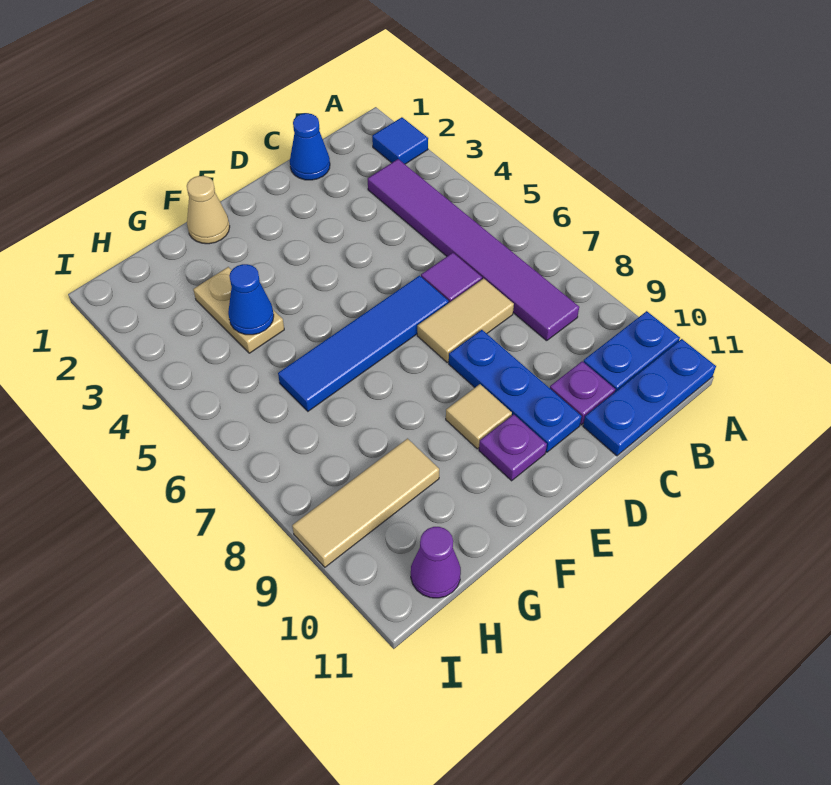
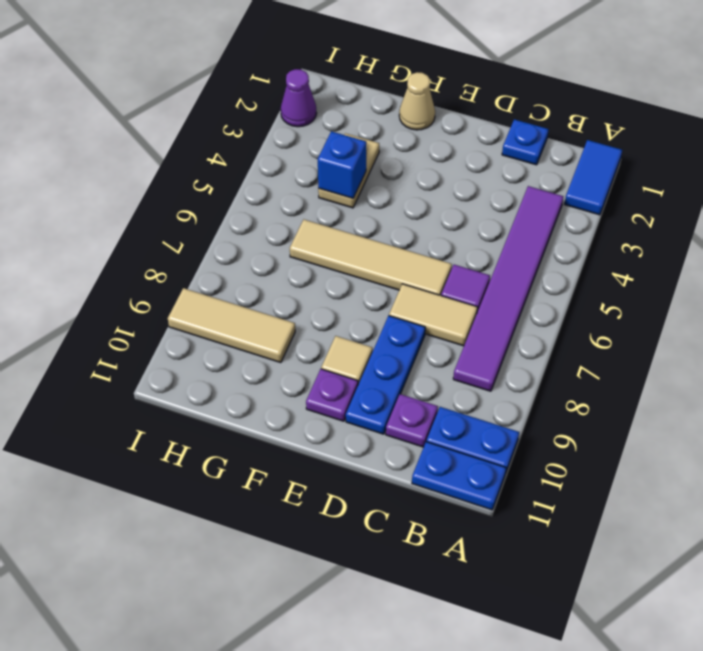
blue tile A2 level 1 -> blue tile A1:A2 level 1
blue plate A11:C11 level 1 -> blue plate A11:B11 level 1
blue cone C1 level 1 -> blue plate C1 level 1
blue tile D6:G6 level 1 -> tan tile D6:G6 level 1
blue cone G4 level 2 -> blue brick G4 level 2
purple cone H11 level 1 -> purple cone I2 level 1

